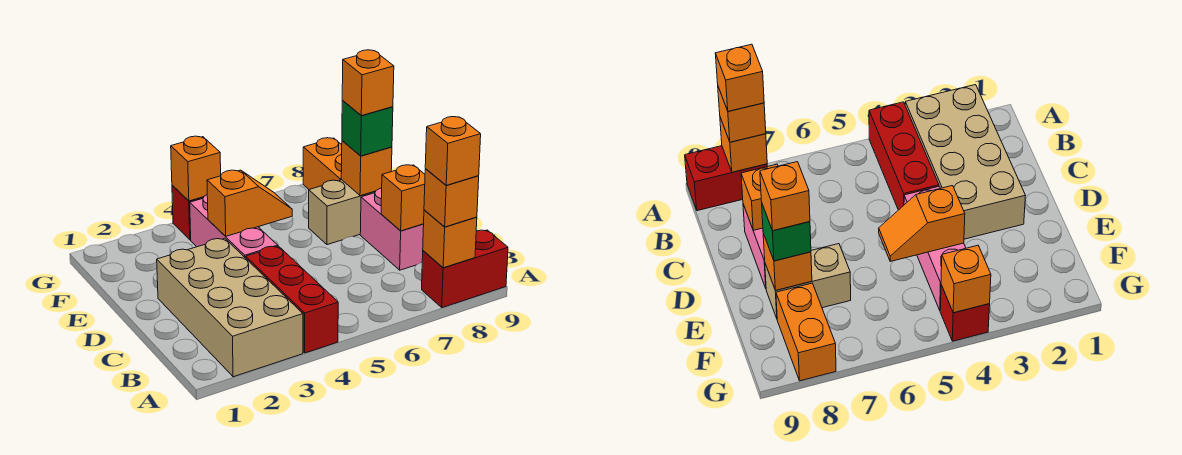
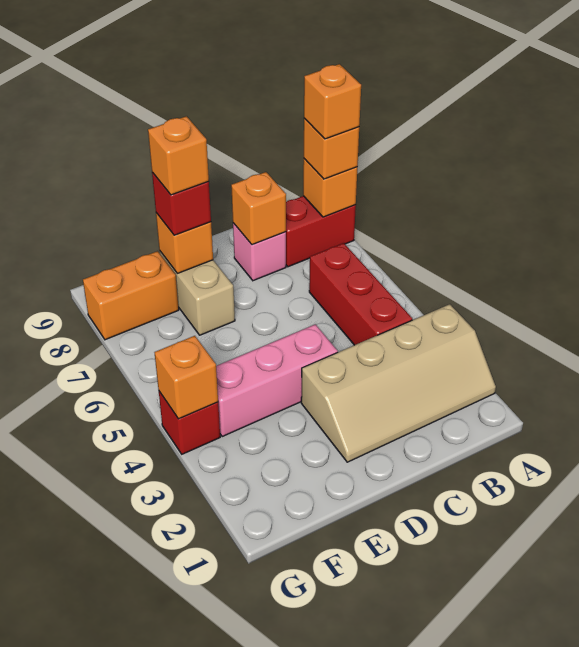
tan brick A2:D3 level 1 -> tan slope A2:D3 level 1 top 3
red brick A4:C4 level 1 -> red brick B4:B6 level 1
red brick A8:A9 level 1 -> red brick A8:B8 level 1
pink brick C8:D8 level 1 -> pink brick C8 level 1
orange slope E4:E5 level 2 top 4 -> none
green brick E8 level 3 -> red brick E8 level 3

